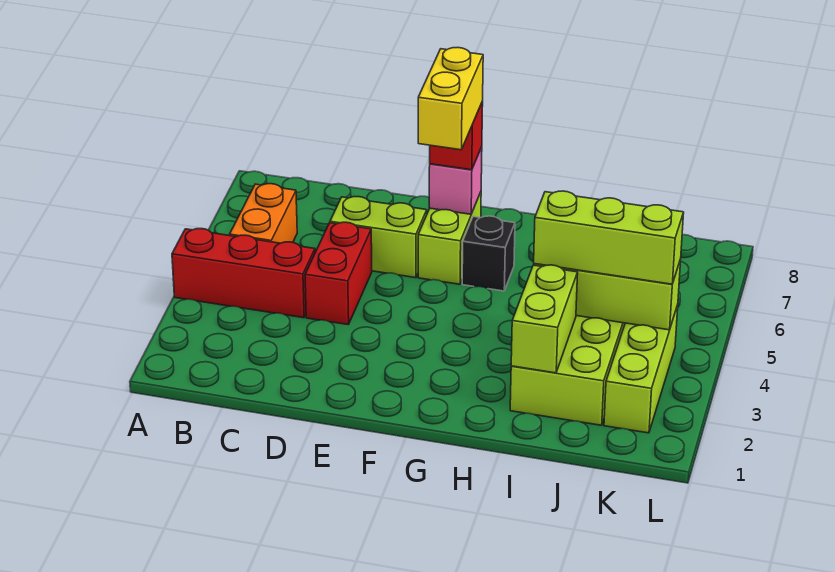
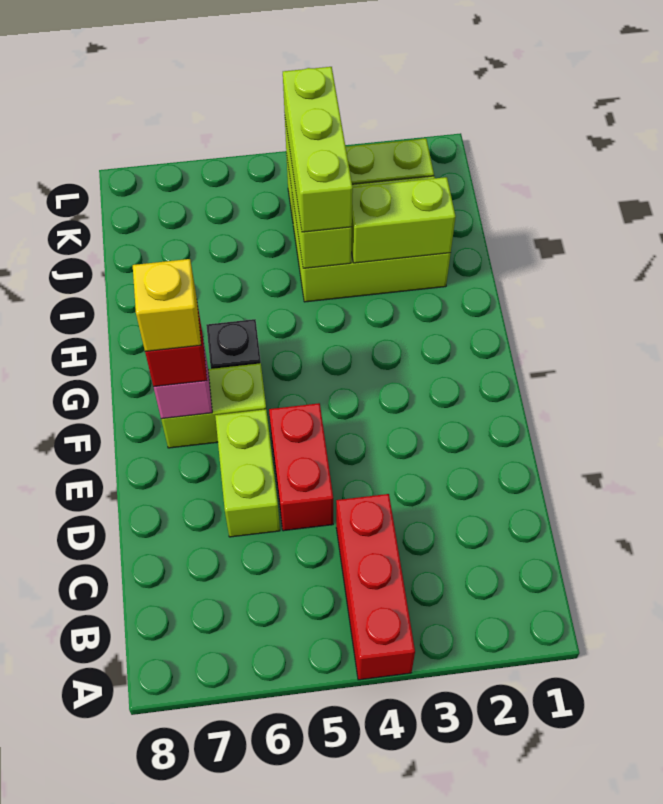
orange brick B5:B6 level 1 -> none
red brick D4:D5 level 1 -> red brick D5:E5 level 1
yellow brick F6:F7 level 4 -> yellow brick F7 level 4

